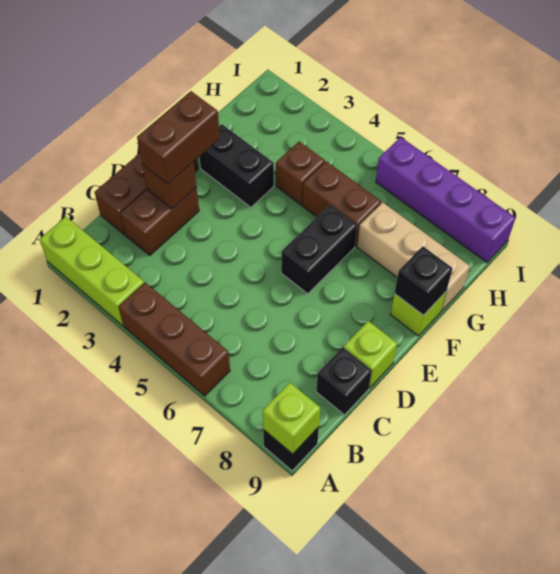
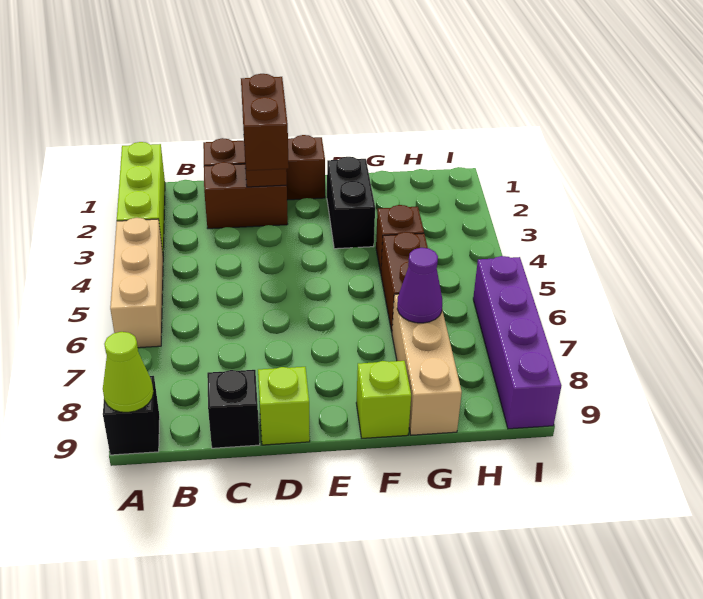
brown brick A4:A6 level 1 -> tan brick A4:A6 level 1
lime brick A9 level 2 -> lime cone A9 level 2
brown brick D2:E2 level 3 -> brown brick D2:D3 level 3
black brick E6:F6 level 1 -> none
black brick F9 level 2 -> none
none -> purple cone G7 level 2

